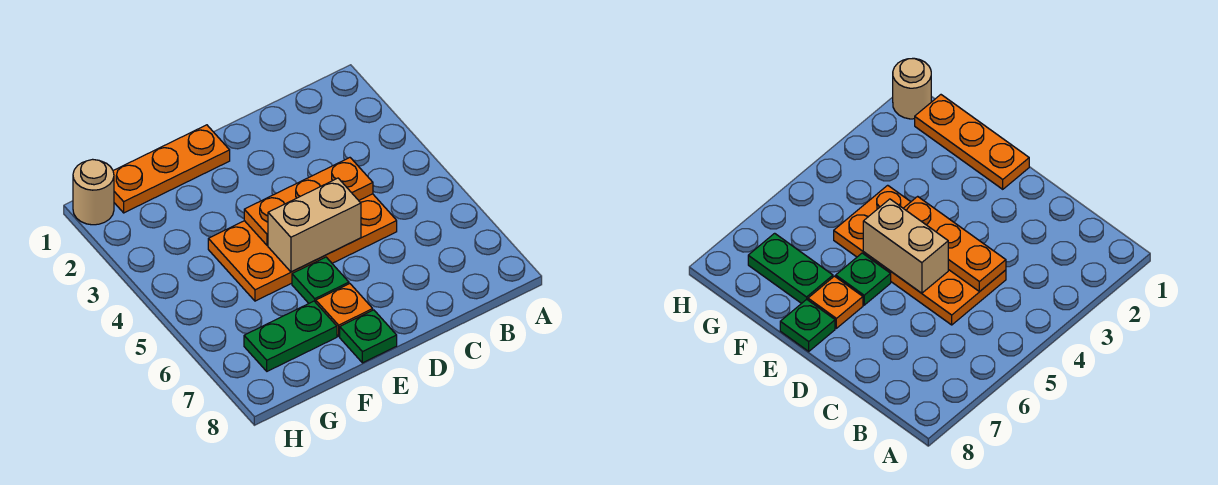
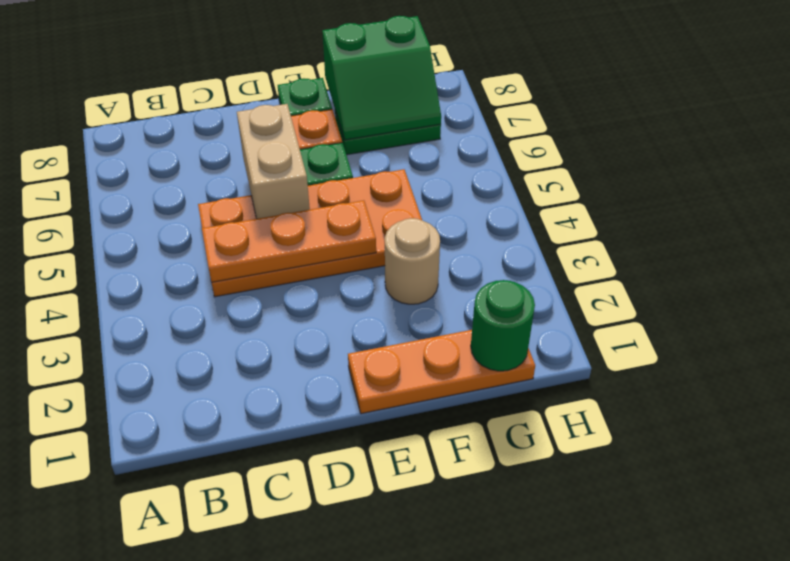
tan brick D5:E5 level 2 -> tan brick D5:D6 level 2
none -> green slope F7:G8 level 2 top 8
none -> green round brick G1 level 2
tan round brick H1 level 1 -> tan round brick F3 level 1

